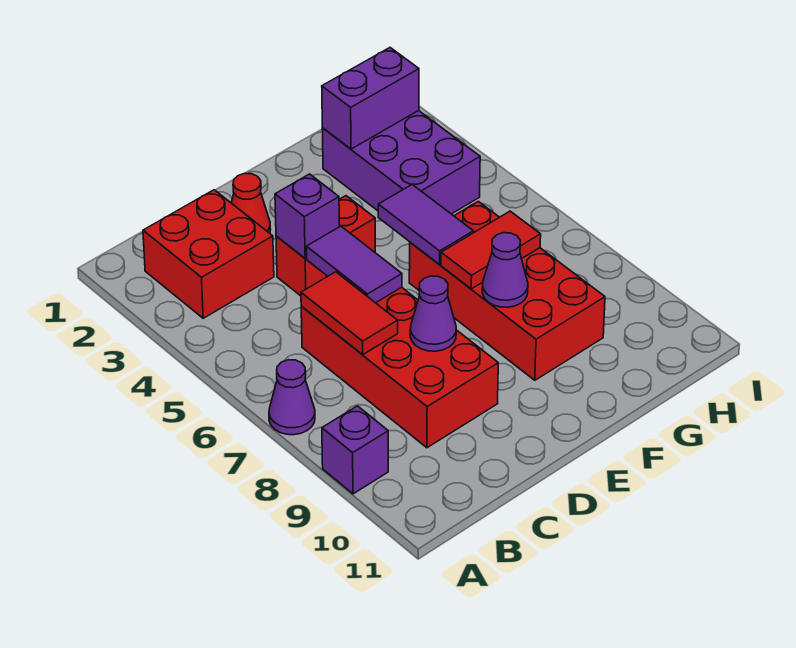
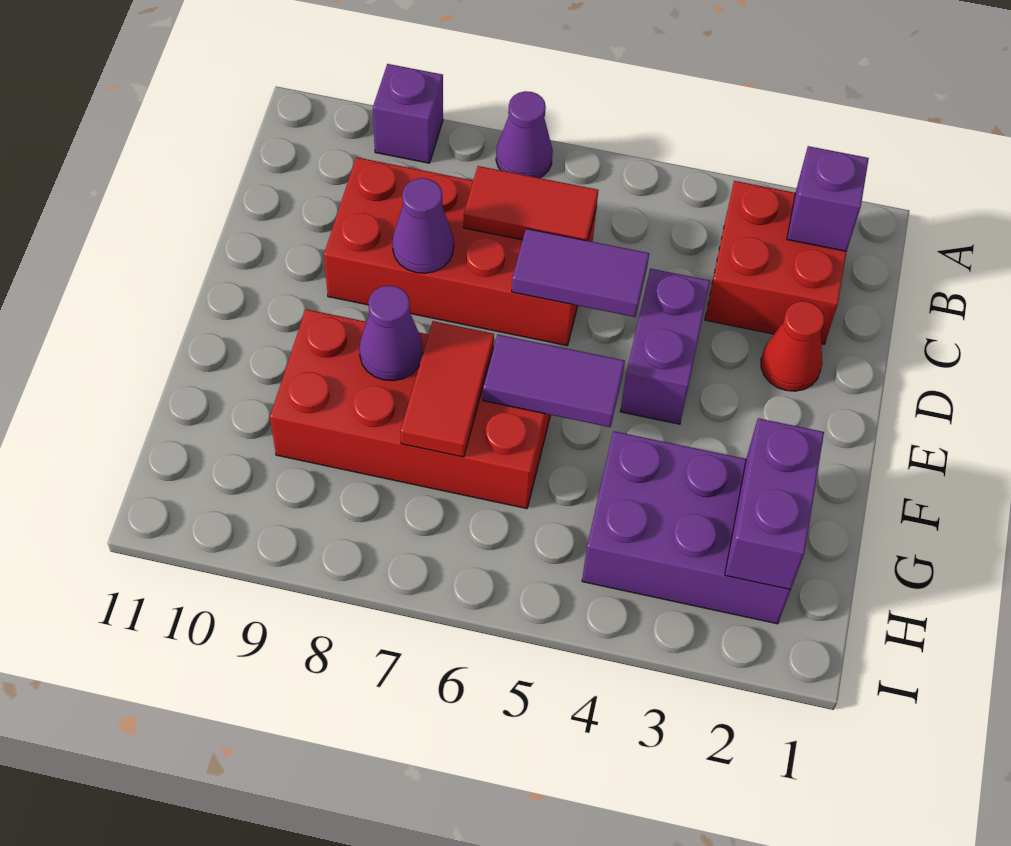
red brick D4:E4 level 1 -> purple brick D4:E4 level 1
purple brick D4 level 2 -> purple brick B2 level 2

